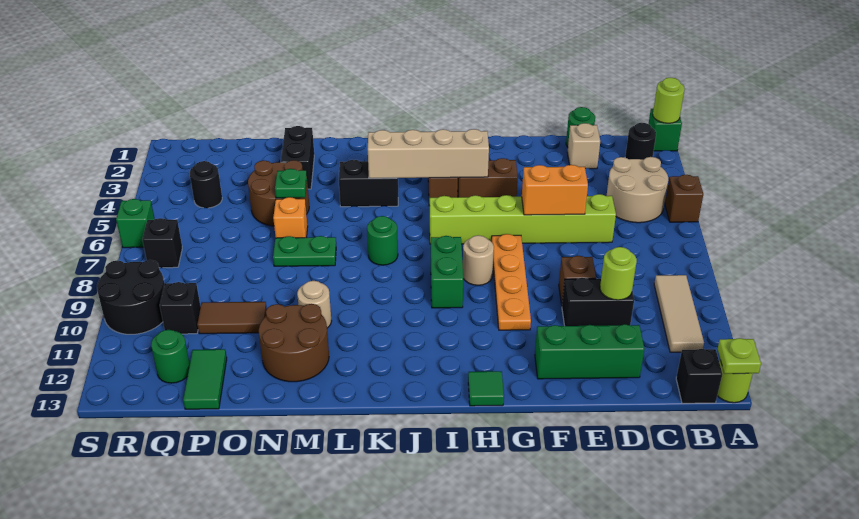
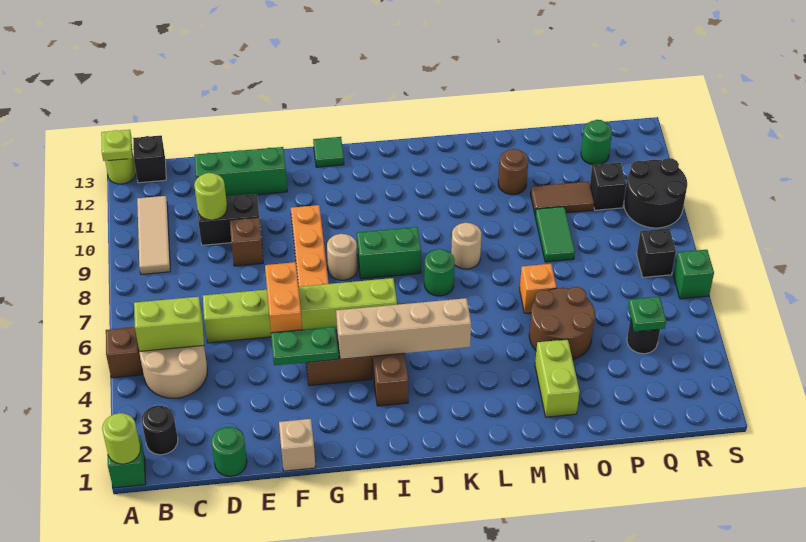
none -> lime brick B5:C5 level 2
tan brick D2 level 1 -> tan brick F1 level 1
orange brick E6:F6 level 2 -> orange brick F5:F6 level 2
green brick I8:I9 level 1 -> green brick I8:J8 level 1
black brick K4:L4 level 1 -> none
green plate M7:N7 level 1 -> green plate F4:G4 level 2
tan round brick M10 level 1 -> tan round brick L8 level 1
brown round brick M11:N12 level 1 -> brown round brick N11 level 1
black brick N2:N3 level 1 -> lime brick N2:N3 level 1
green plate N5 level 2 -> green plate Q4 level 2
green tile P12:P13 level 1 -> green tile O8:O9 level 1

